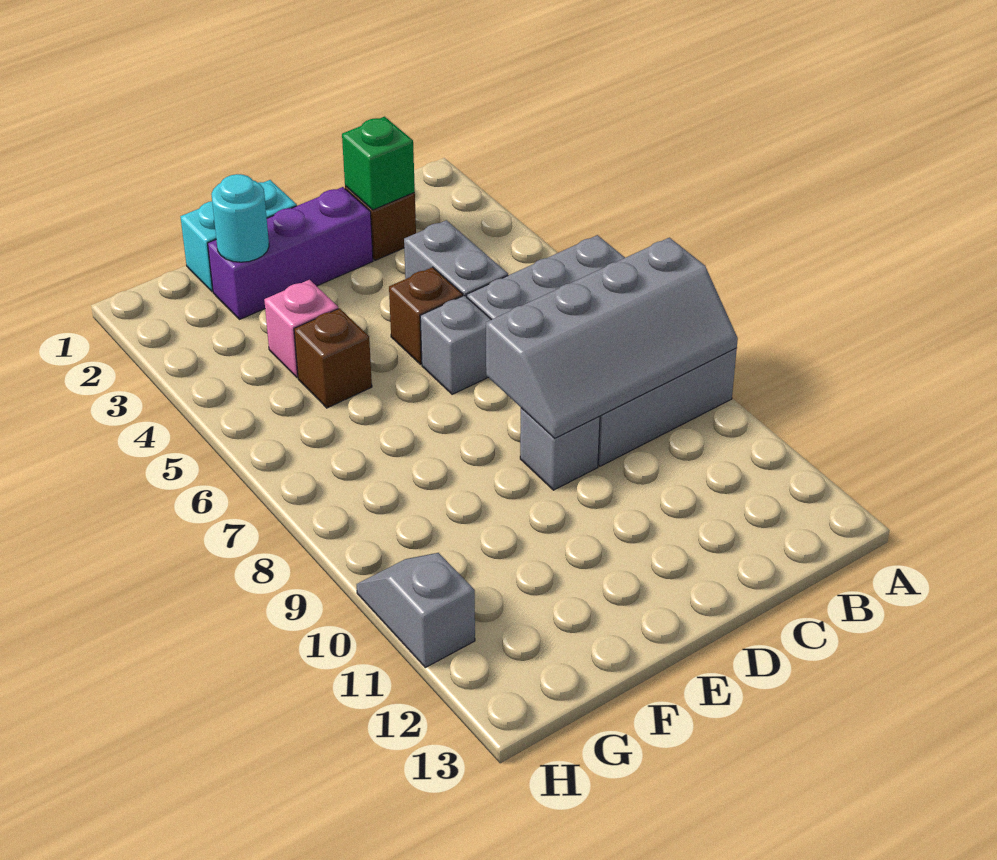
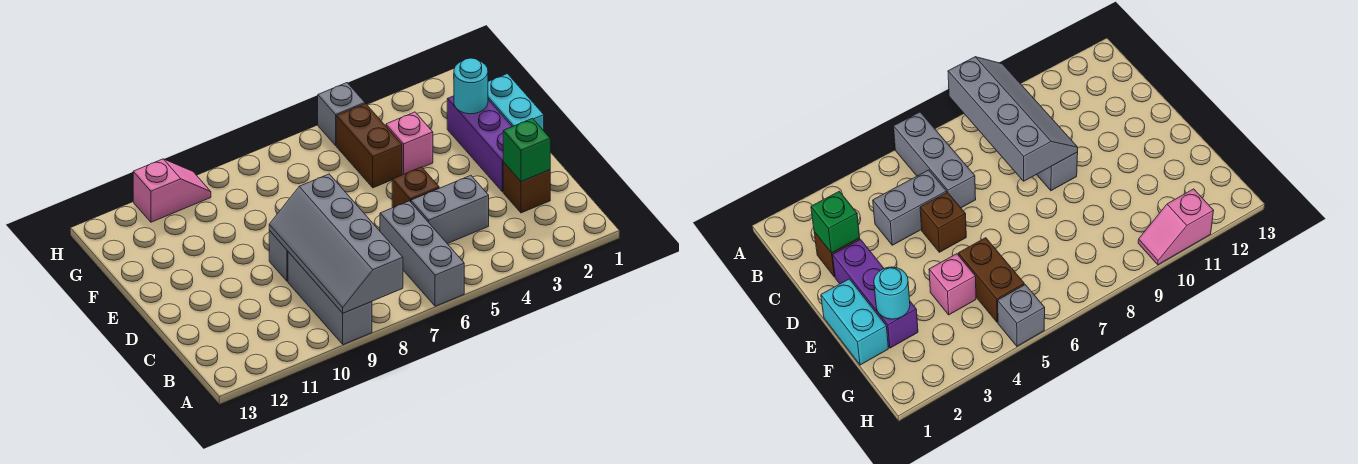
grey brick D6 level 1 -> grey brick H5 level 1
brown brick F5 level 1 -> brown brick F5:G5 level 1
grey slope H10:H11 level 1 top 11 -> pink slope H10:H11 level 1 top 11

